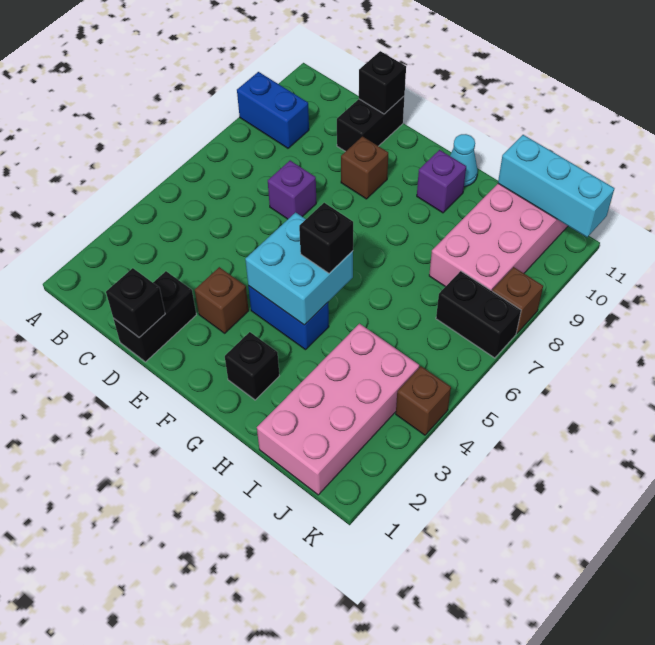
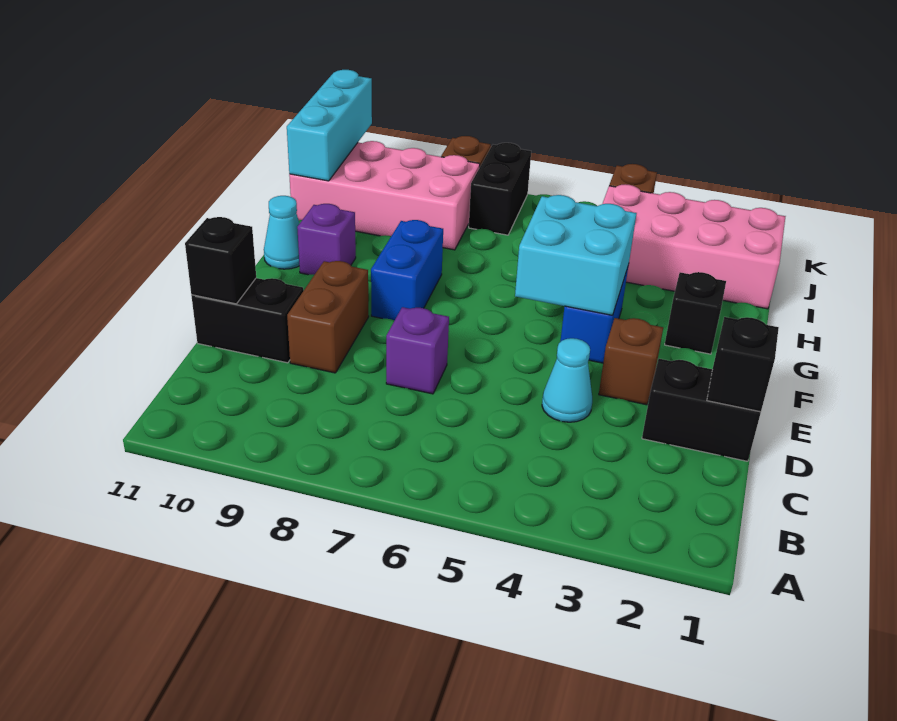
blue brick A9:B9 level 1 -> blue brick F8:G8 level 1
none -> cyan cone D4 level 1
brown brick E9 level 1 -> brown brick D9:E9 level 1
black brick G5 level 3 -> none

